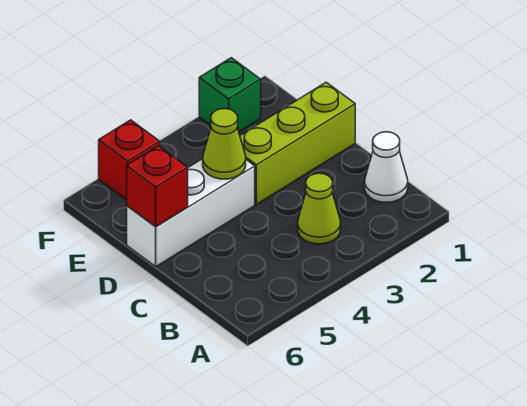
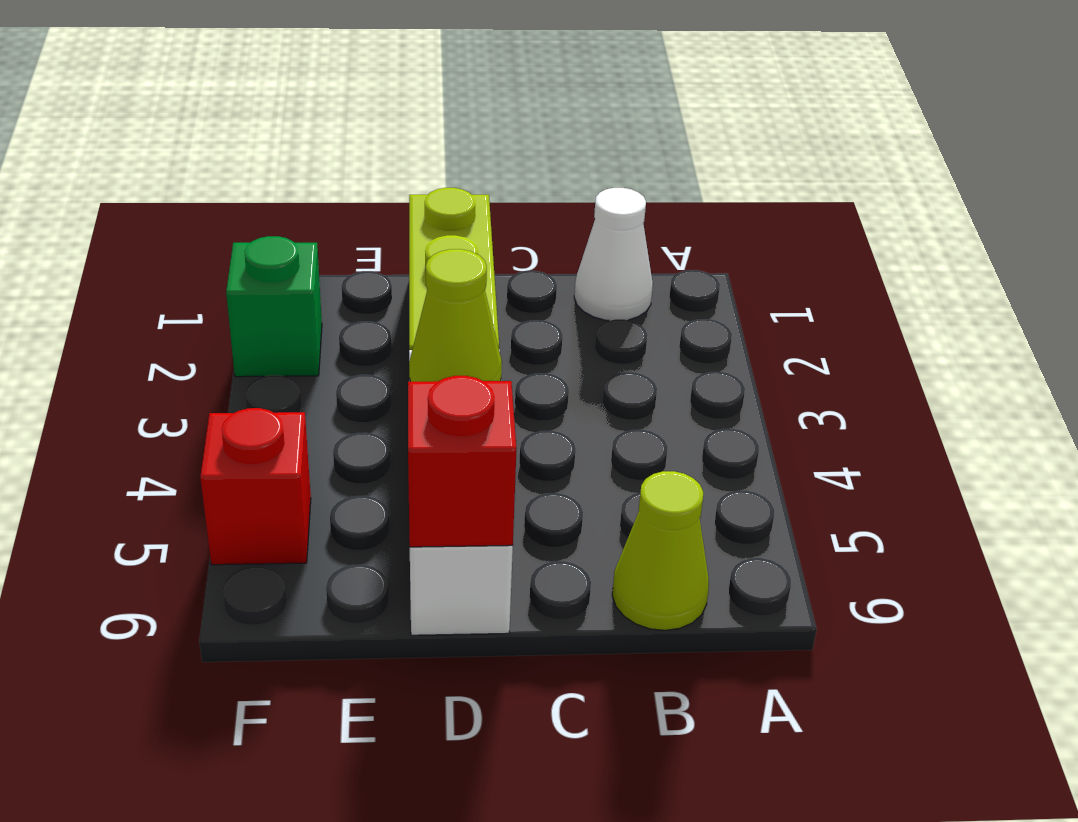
lime cone B3 level 1 -> lime cone B6 level 1

